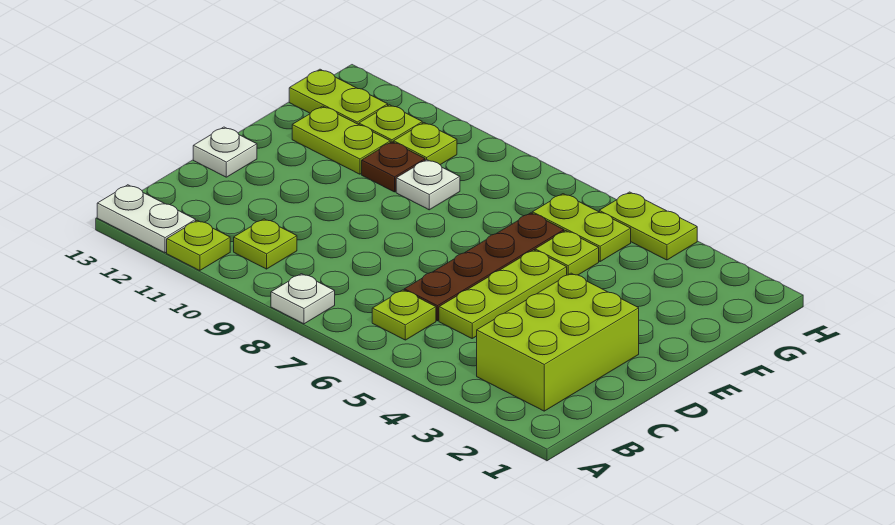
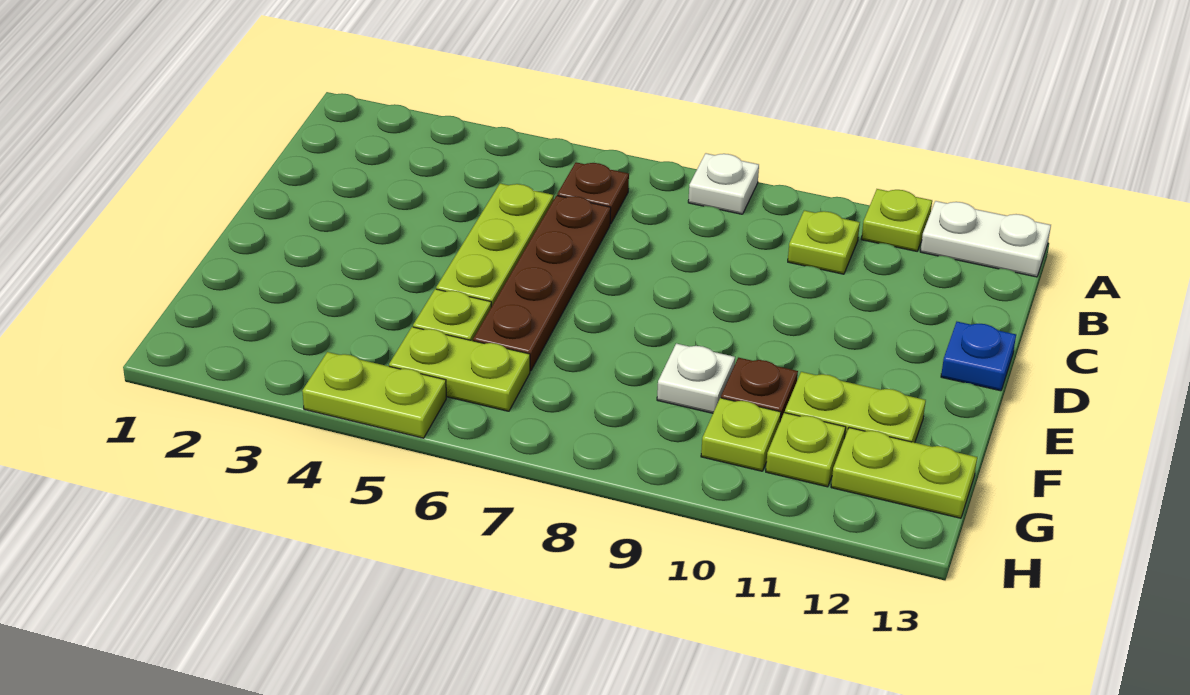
lime brick B2:D3 level 1 -> none
lime plate B6 level 1 -> brown plate B6 level 1
white plate D13 level 1 -> blue plate D13 level 1

